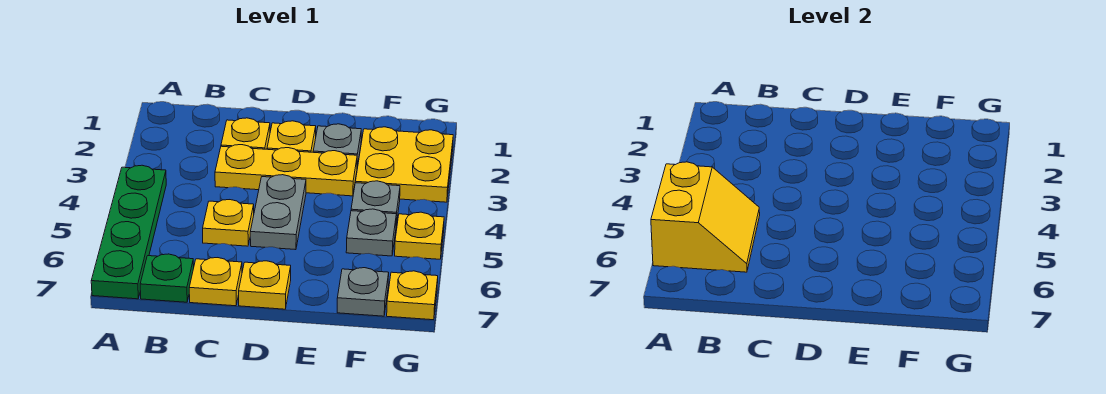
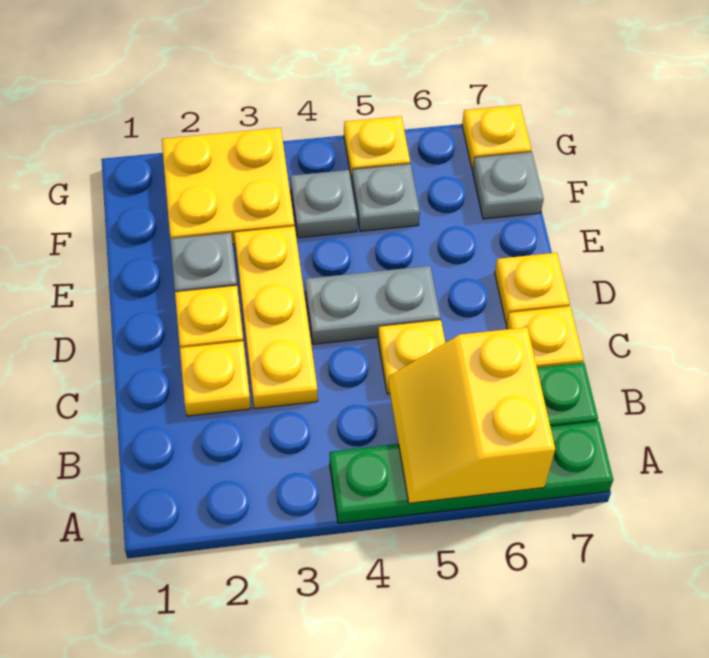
yellow slope A5:B6 level 2 top A -> yellow slope A5:B6 level 2 top 6

